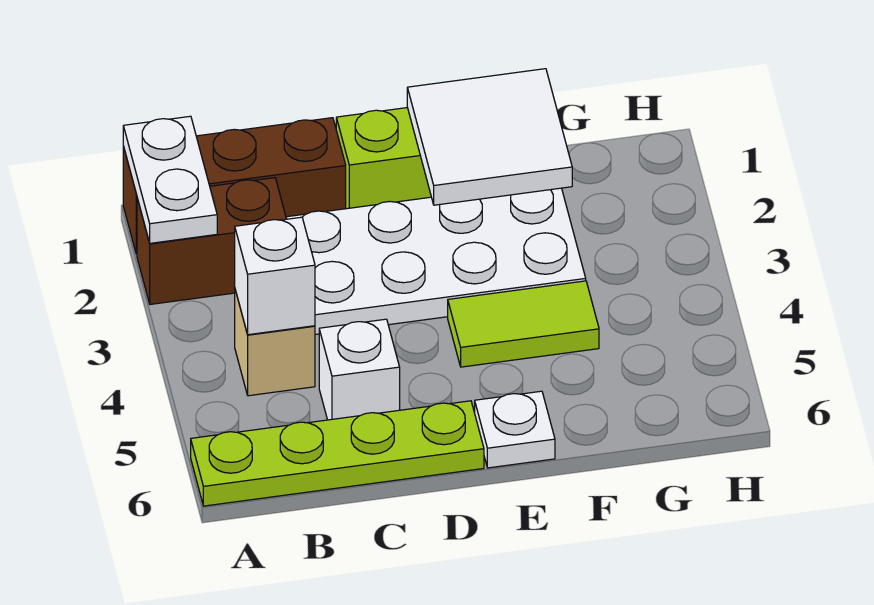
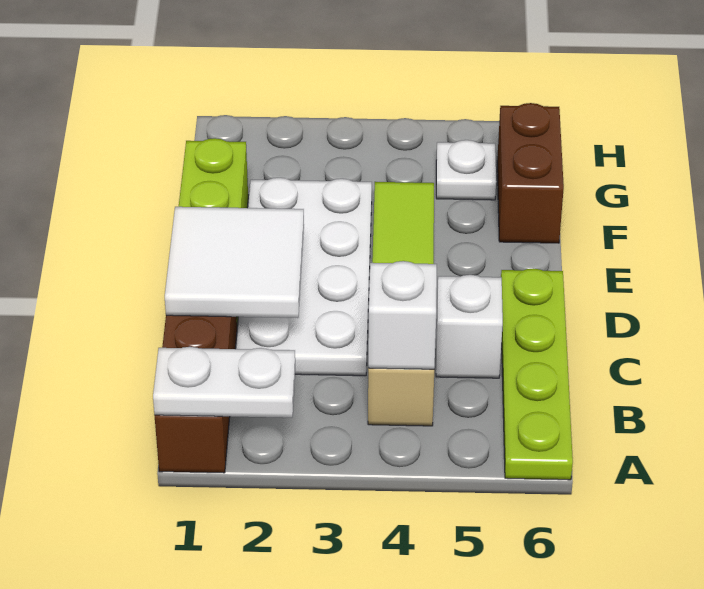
brown brick A2:B2 level 1 -> brown brick F6:G6 level 1
white tile E1:F2 level 2 -> white tile C1:D2 level 2
white plate E6 level 1 -> white plate G5 level 1

